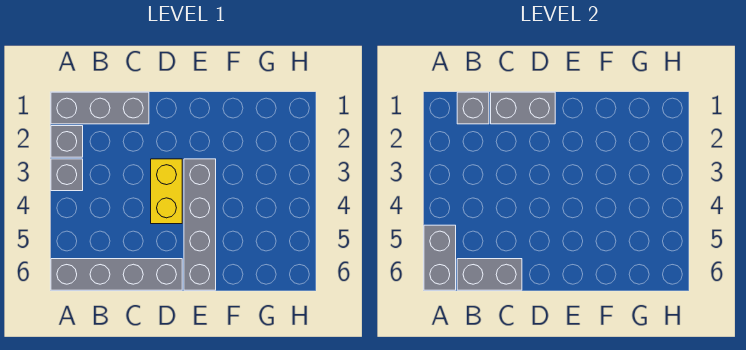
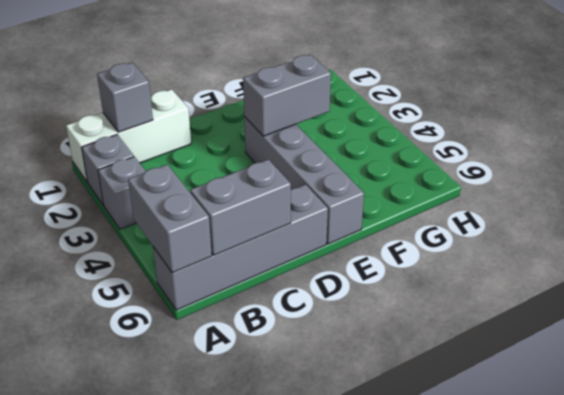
grey brick A1:C1 level 1 -> white brick A1:C1 level 1
grey brick C1:D1 level 2 -> grey brick E3:F3 level 2
yellow brick D3:D4 level 1 -> none

